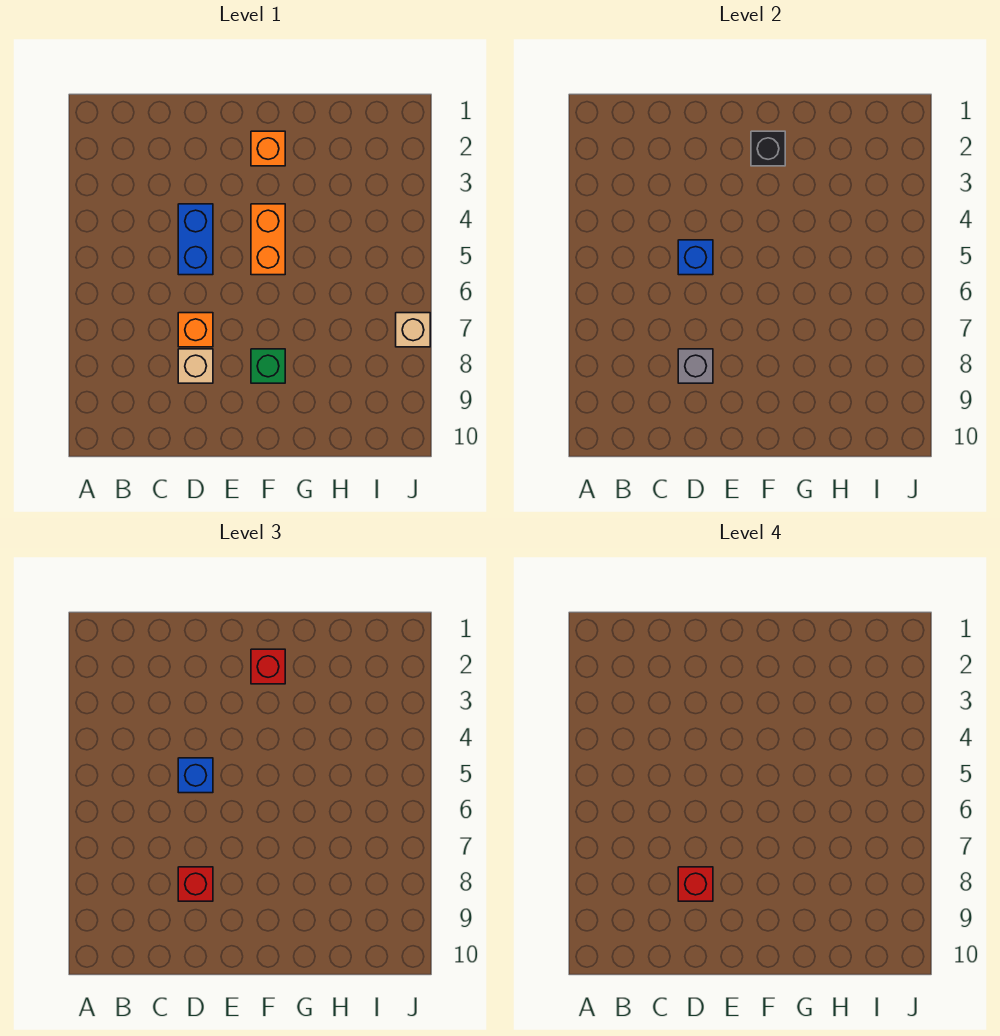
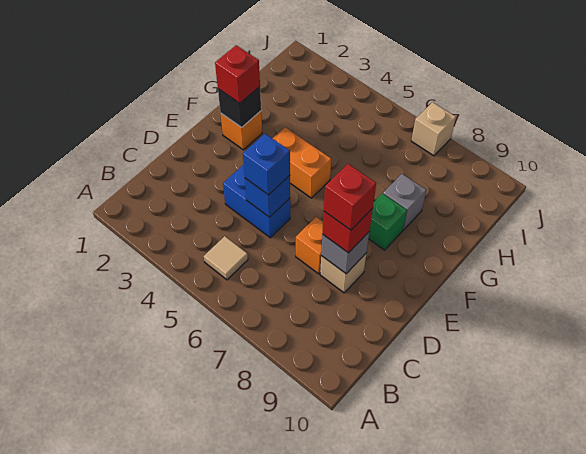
none -> tan tile B5 level 1
none -> grey brick G8 level 1

